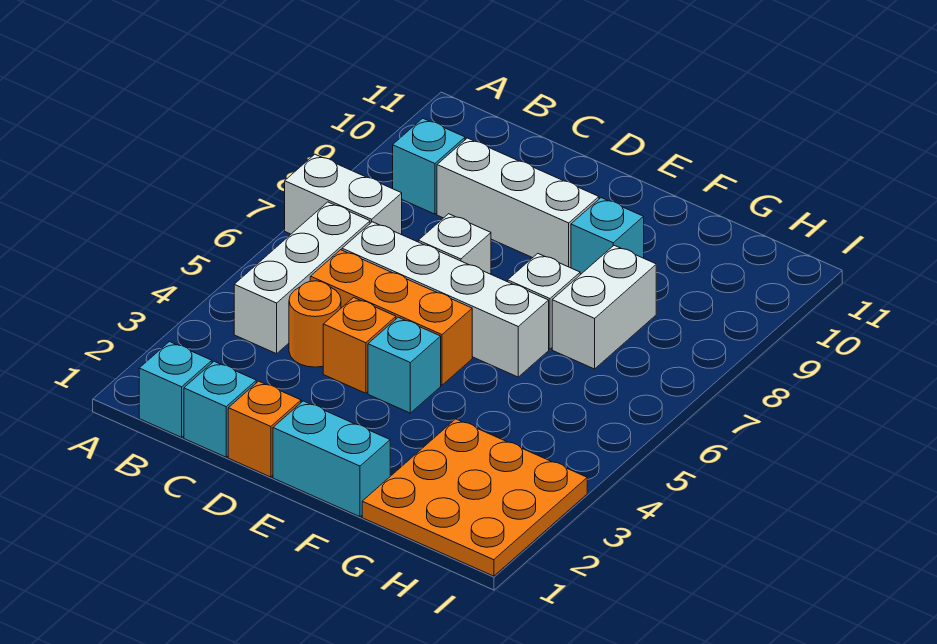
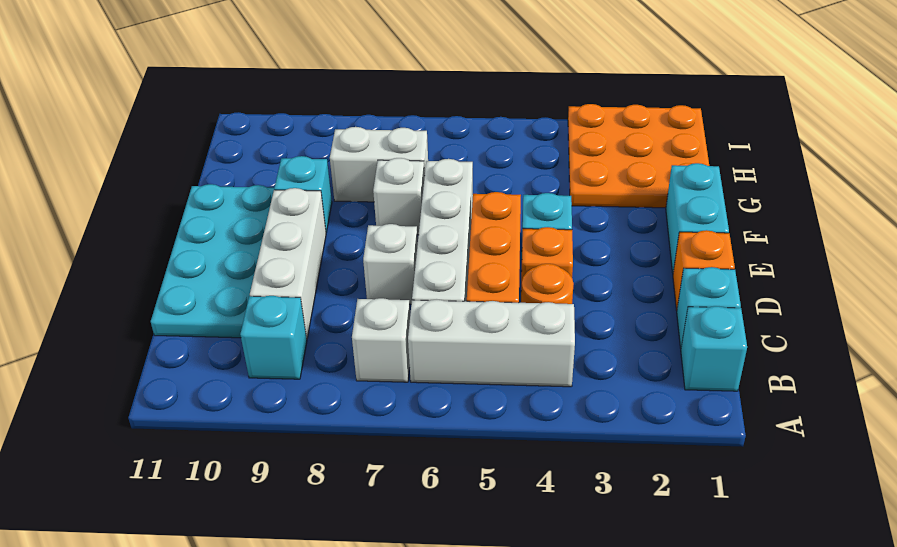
white brick A7:B7 level 1 -> white brick B7 level 1
none -> cyan plate C10:F11 level 1

